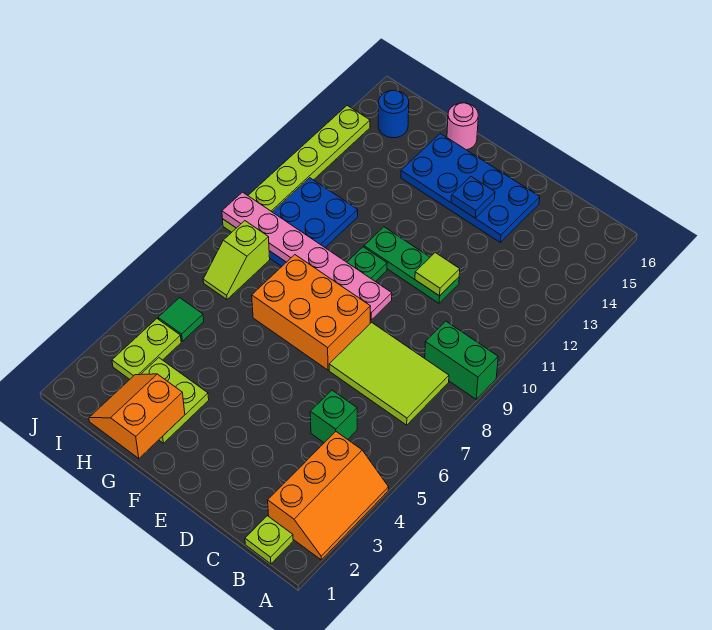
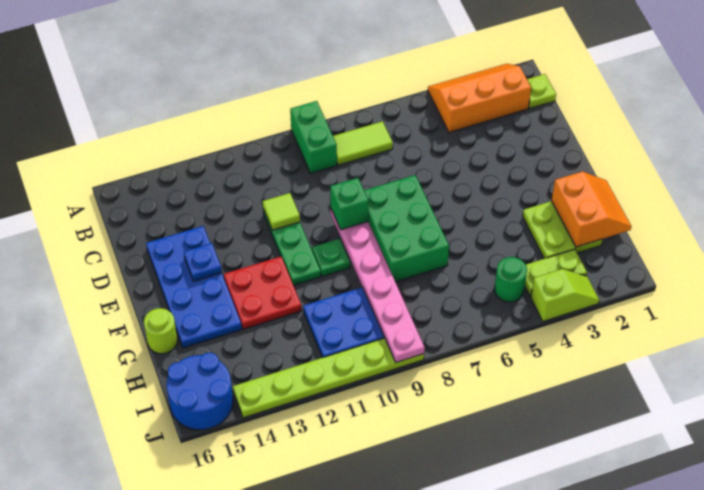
lime tile B7:D8 level 1 -> lime tile B7:B8 level 1
green brick C5 level 1 -> green brick E9 level 3
orange brick E7:G8 level 1 -> green brick E7:G8 level 1
none -> red plate F12:G13 level 1
orange slope G1:H2 level 2 top G -> orange slope G1:H2 level 2 top 2
pink round brick G16 level 1 -> lime round brick G16 level 1
green tile I5 level 1 -> green round brick I5 level 1
lime slope I7:I8 level 1 top 8 -> lime slope J3:J4 level 1 top 4
blue round brick I15 level 1 -> blue round brick I15:J16 level 1

